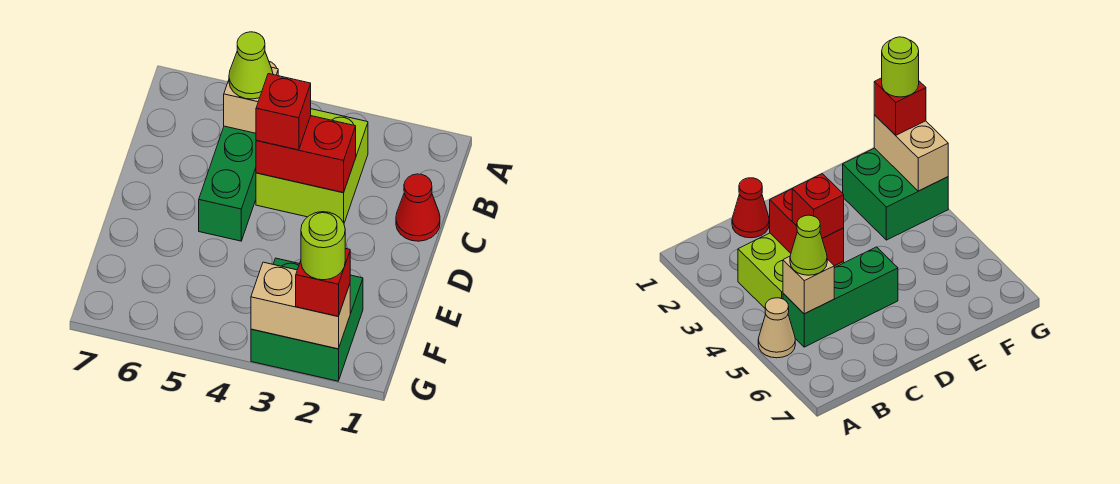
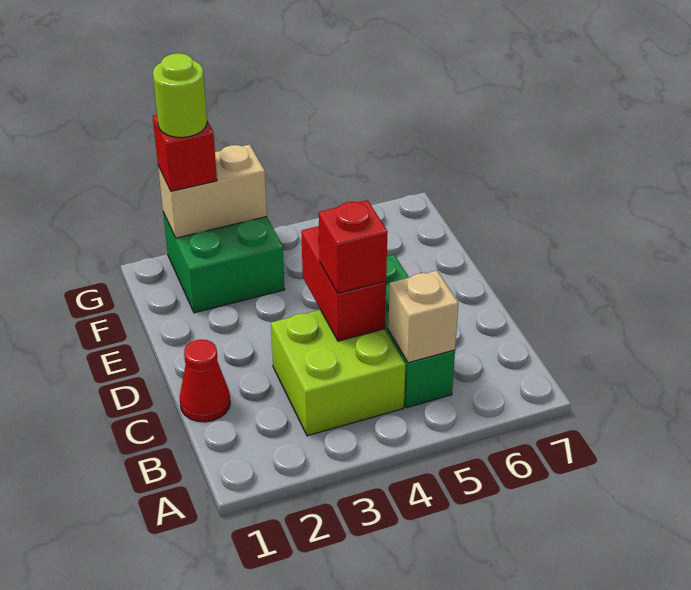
tan cone A5 level 1 -> none
lime cone B5 level 3 -> none
red brick C3:C4 level 2 -> red brick C4:D4 level 2

